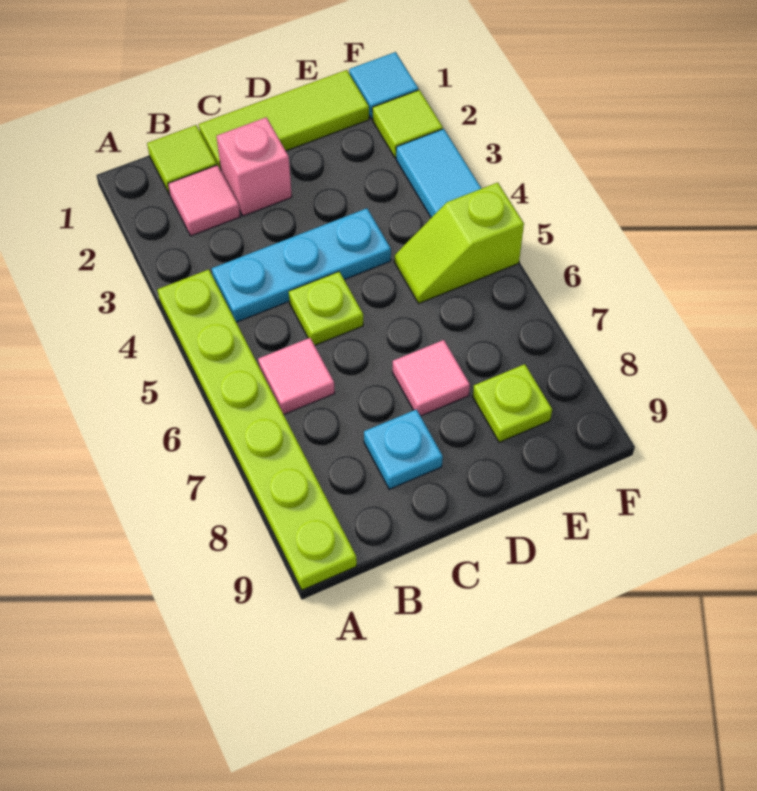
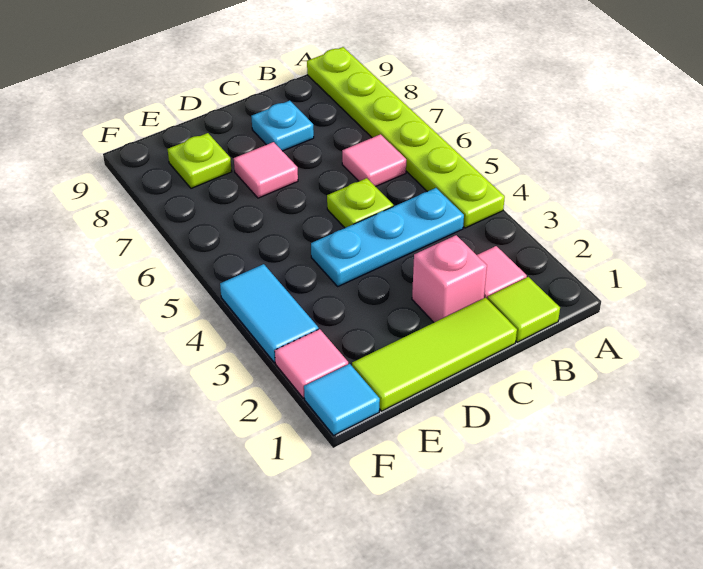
lime slope E5:F5 level 1 top F -> none
lime tile F2 level 1 -> pink tile F2 level 1

